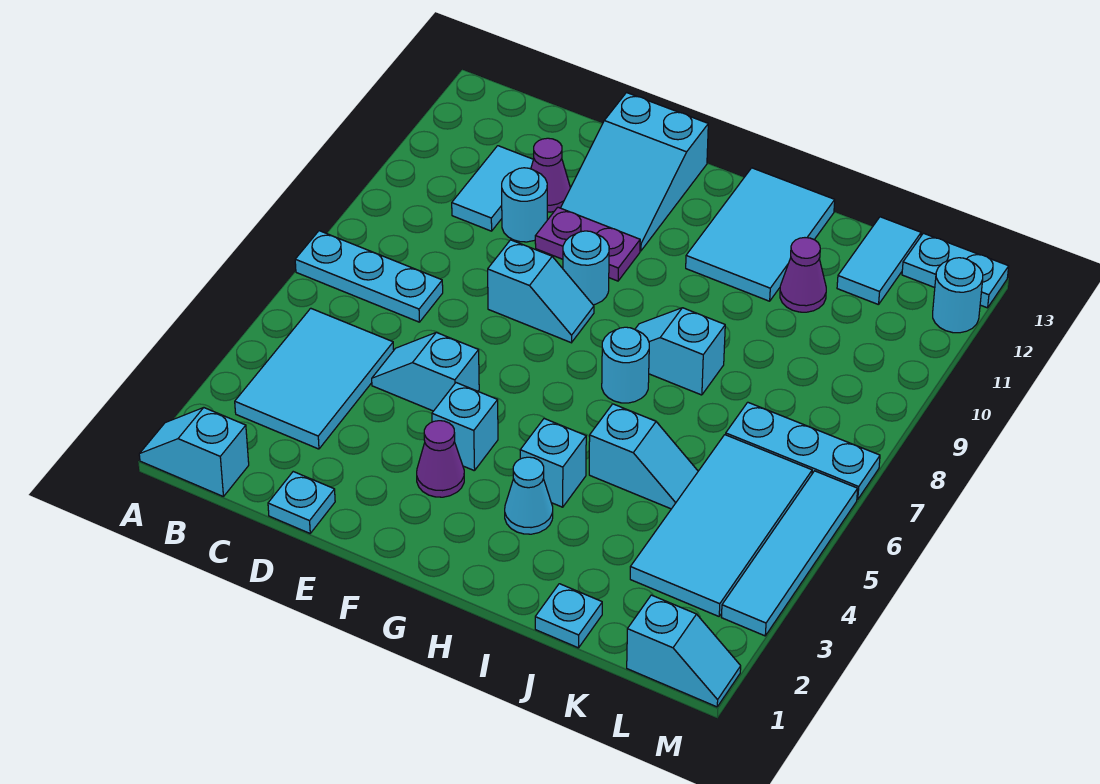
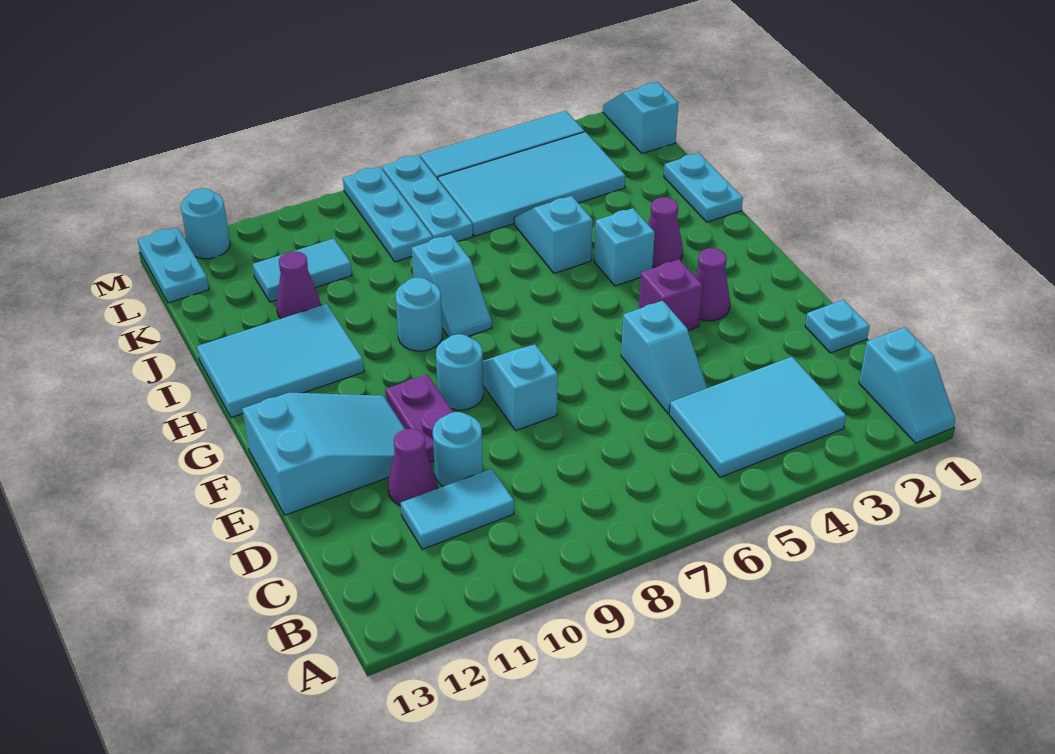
cyan plate A7:C7 level 1 -> cyan plate K8:M8 level 1
cyan brick F4 level 1 -> purple brick F4 level 1
cyan cone H3 level 1 -> purple cone H3 level 1
cyan round brick H7 level 1 -> cyan round brick H9 level 1
cyan plate J1 level 1 -> cyan plate I1:J1 level 1
cyan tile K12:K13 level 1 -> cyan tile K10:K11 level 1

